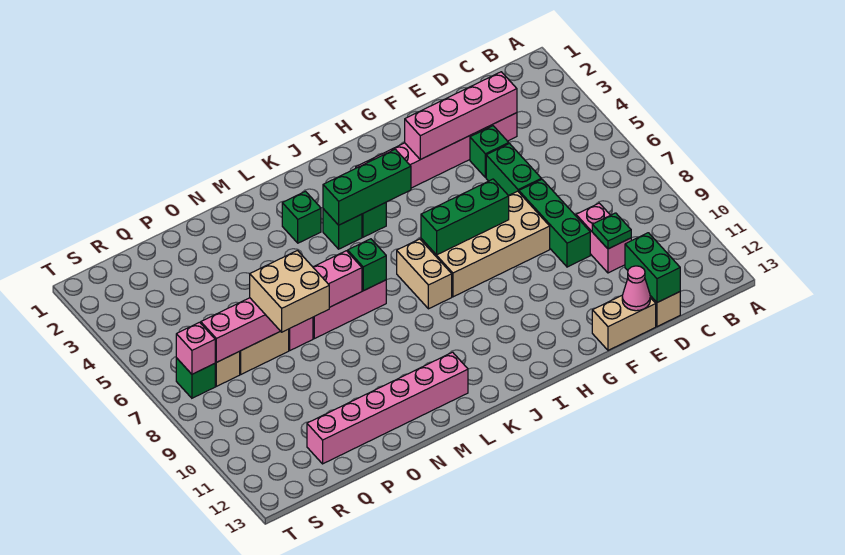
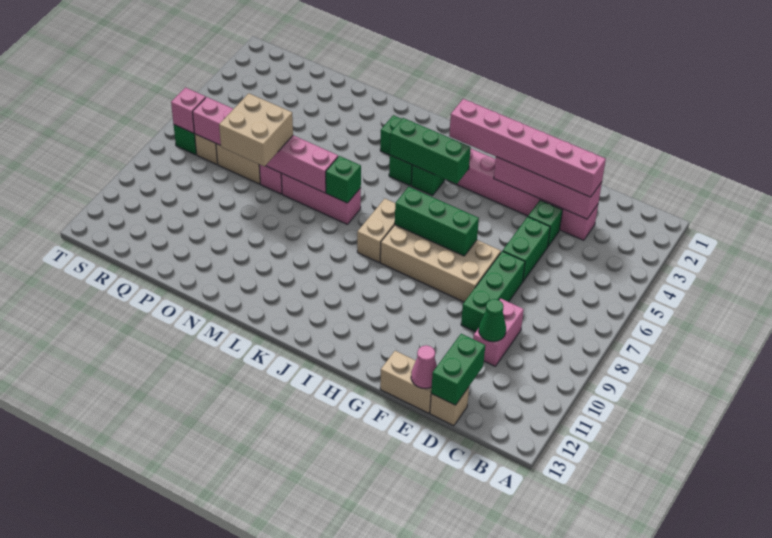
green plate D10 level 2 -> green cone D10 level 2
pink brick L12:Q12 level 1 -> pink brick D3:I3 level 3

